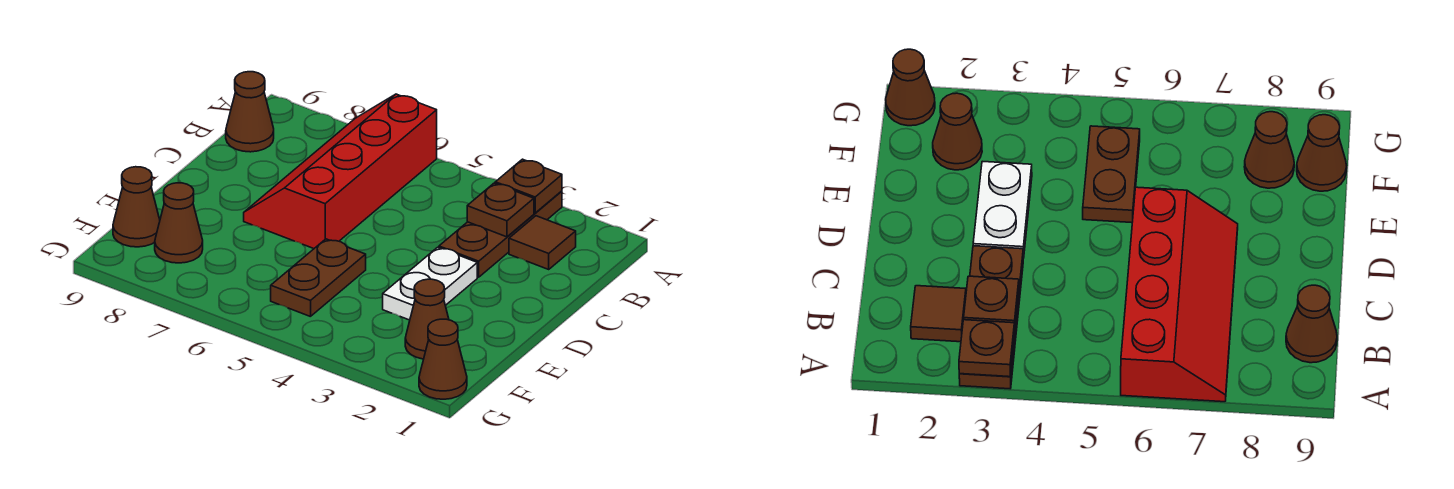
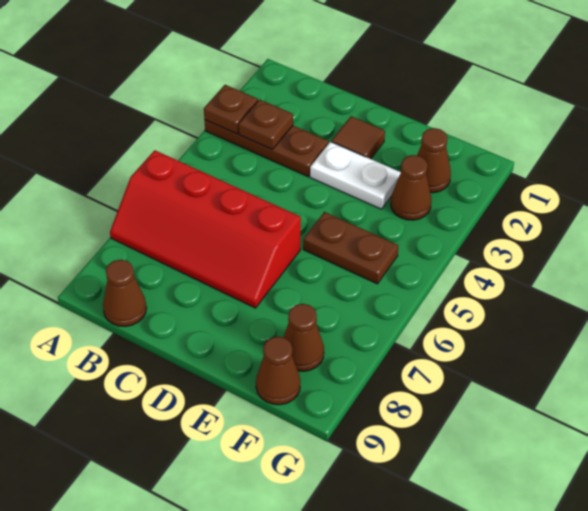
brown tile B2 level 1 -> brown tile D2 level 1
brown cone G1 level 1 -> brown cone F3 level 1

